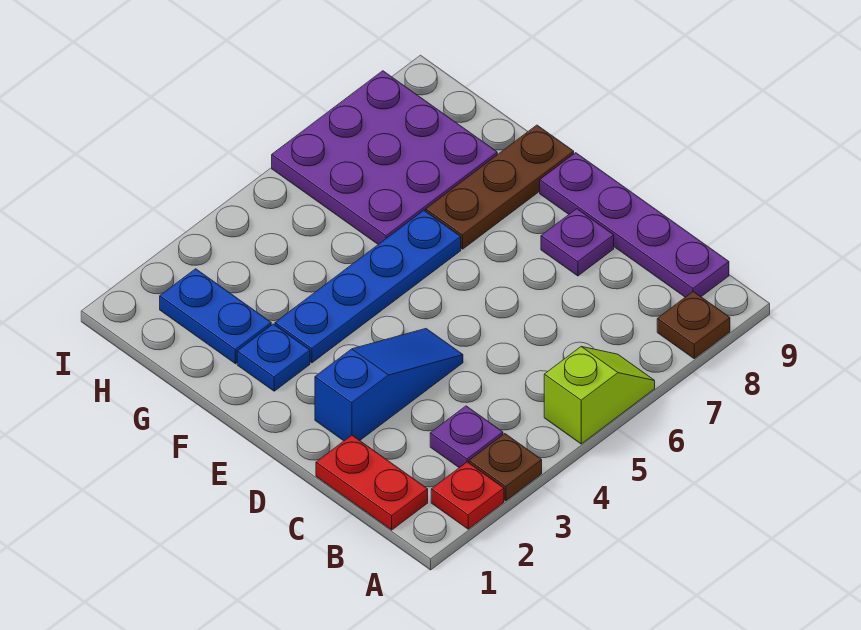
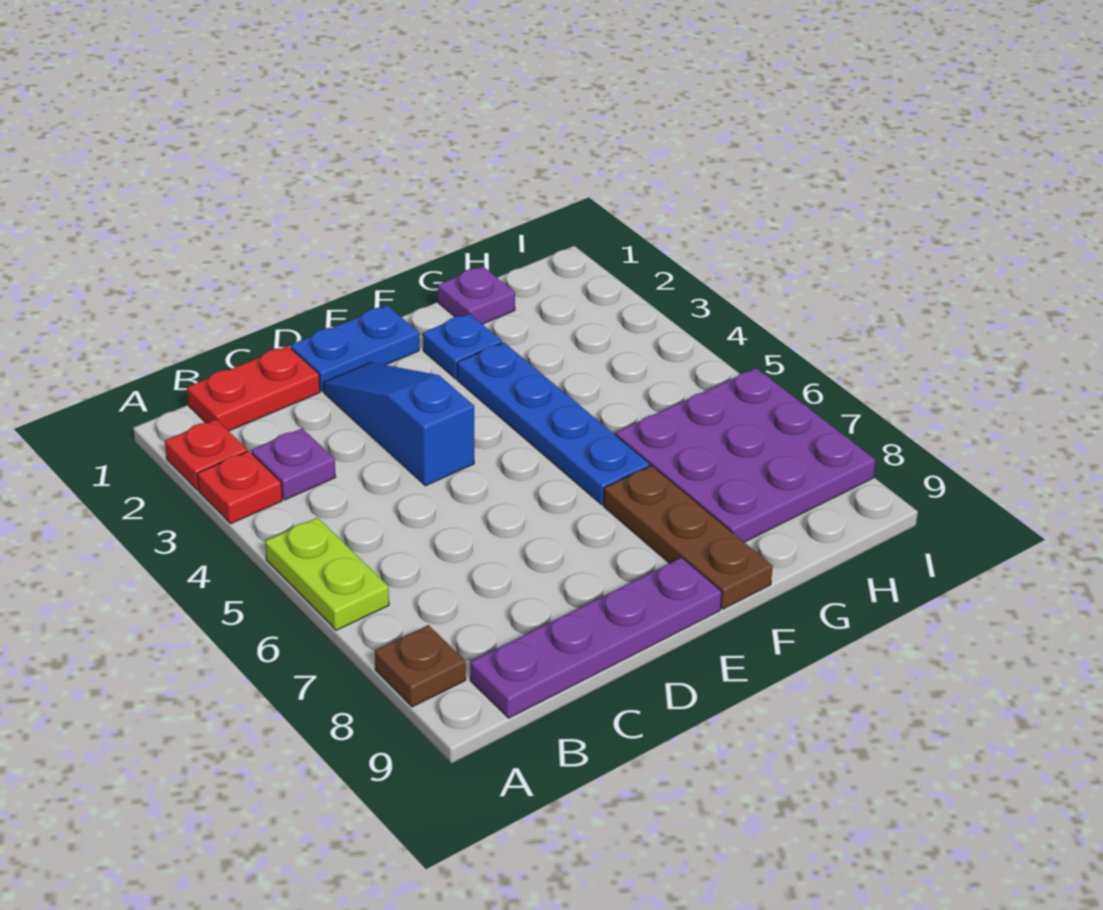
brown plate A3 level 1 -> red plate A3 level 1
lime slope A5:A6 level 1 top 5 -> lime plate A5:A6 level 1
blue slope D2:D4 level 1 top 2 -> blue slope D2:D4 level 1 top 4
purple plate D8 level 1 -> purple plate G1 level 1
blue plate G2:H2 level 1 -> blue plate D1:E1 level 1

